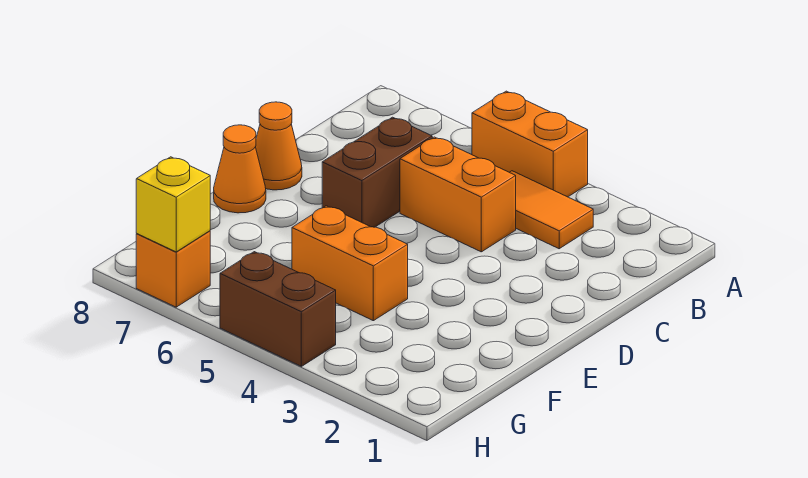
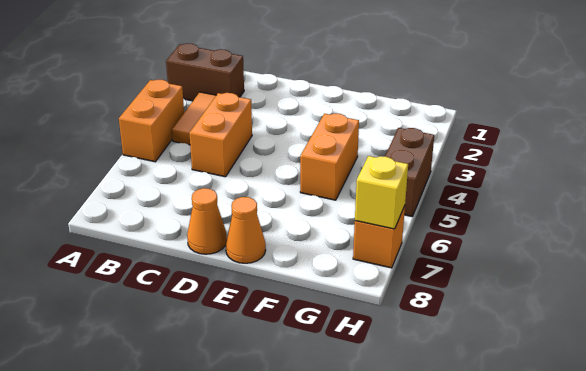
brown brick C6:D6 level 1 -> brown brick A2:B2 level 1

